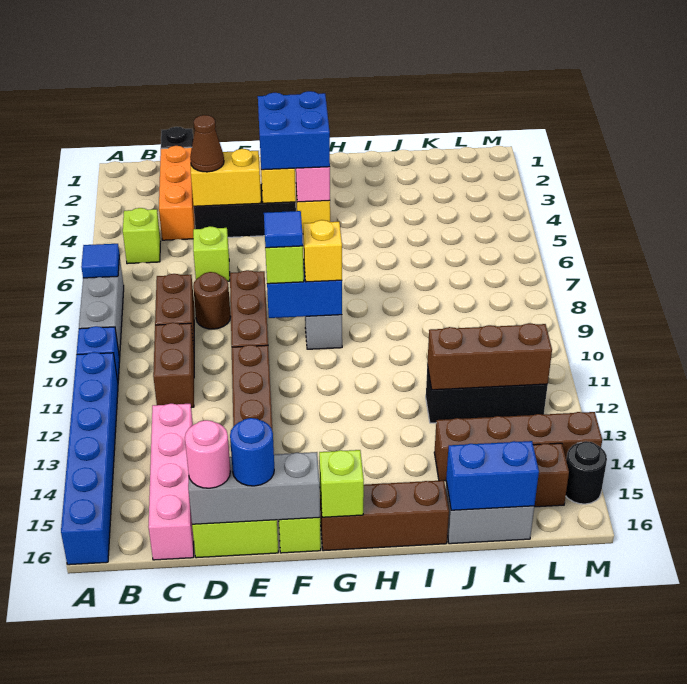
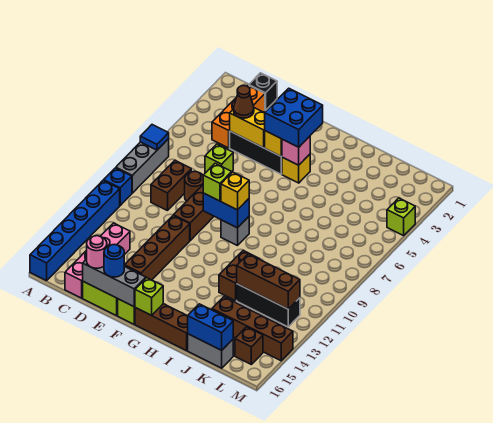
lime brick B5 level 1 -> lime brick M4 level 1
brown brick C10:C11 level 1 -> brown brick I11:I12 level 1
blue tile F9 level 4 -> none
black round brick M15 level 1 -> none

